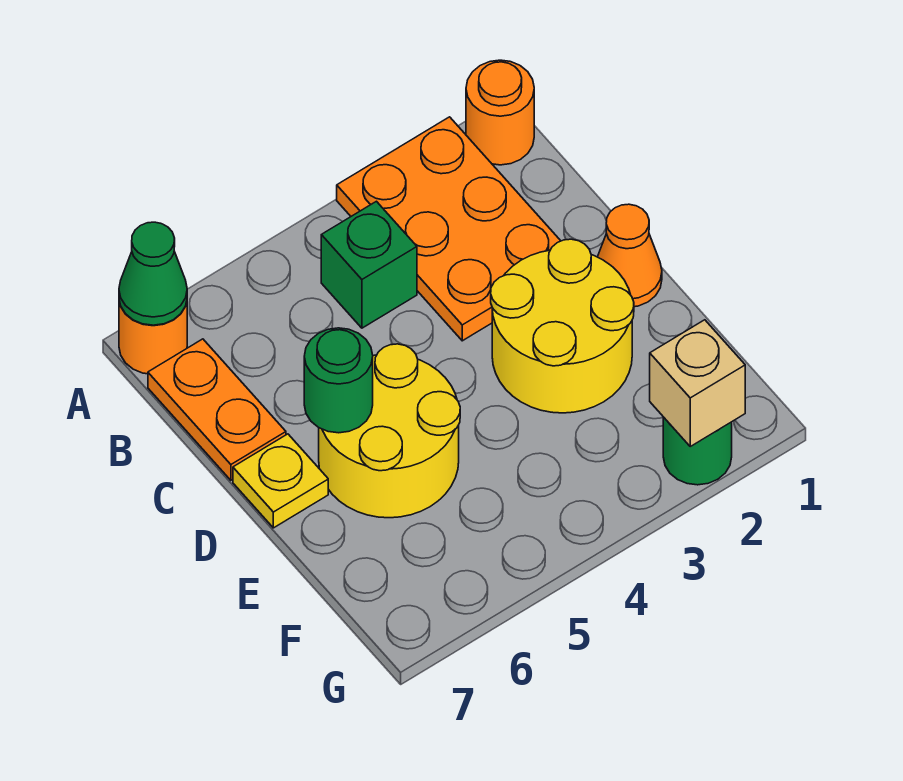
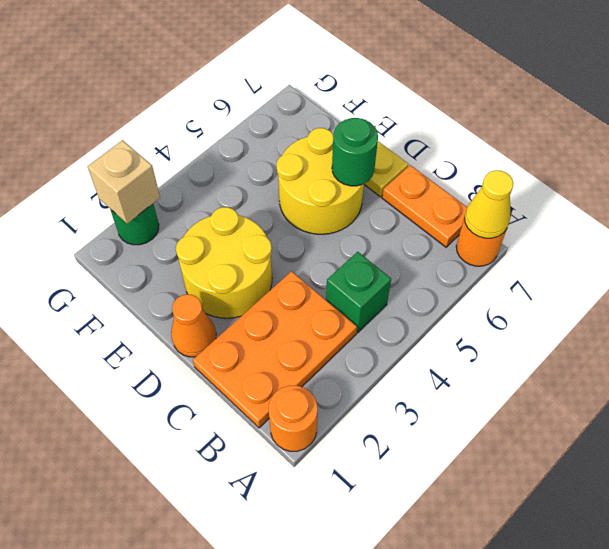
orange plate A2:C3 level 1 -> orange plate B1:C3 level 1
green cone A7 level 2 -> yellow cone A7 level 2

